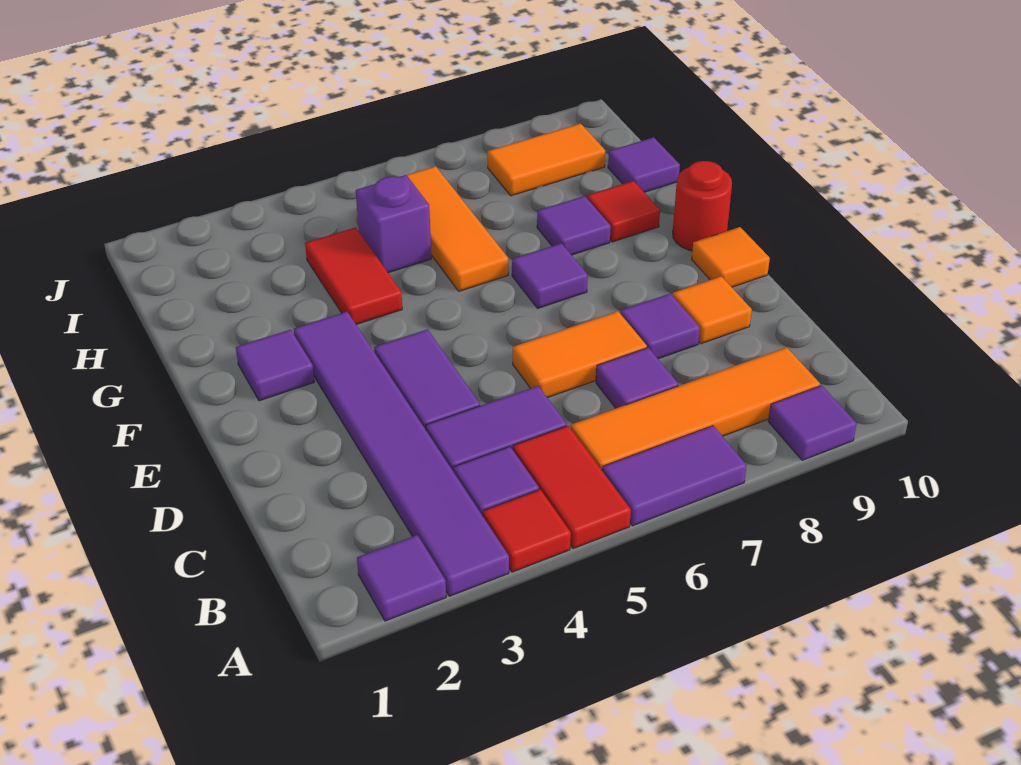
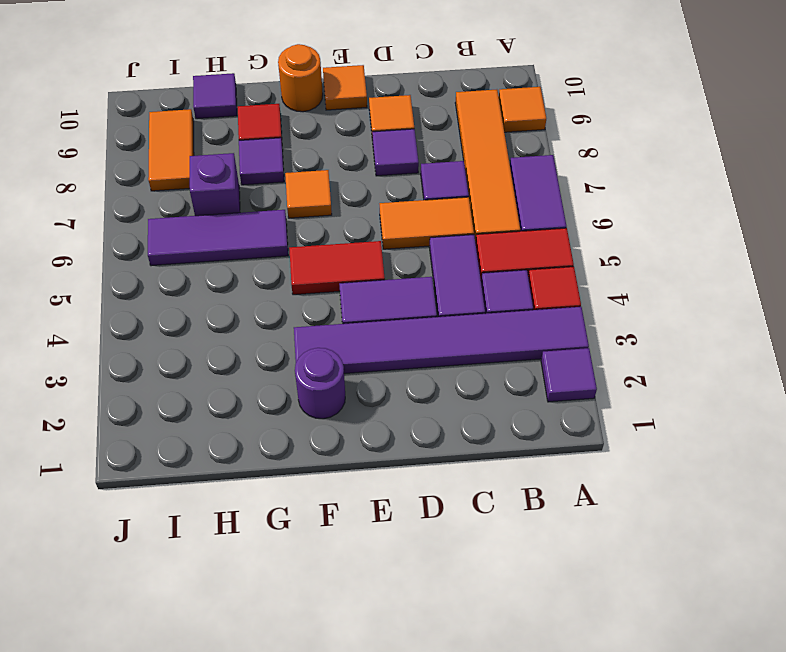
purple tile A9 level 1 -> orange tile A9 level 1
orange tile D6:D7 level 1 -> orange tile C6:D6 level 1
purple tile F2 level 1 -> purple round brick F2 level 1
purple tile F7 level 1 -> orange tile F7 level 1
red round brick F10 level 1 -> orange round brick F10 level 1
red tile G4:H4 level 1 -> red tile E5:F5 level 1
orange tile G6:I6 level 1 -> purple tile G6:I6 level 1
purple brick H5 level 1 -> purple brick H7 level 1

